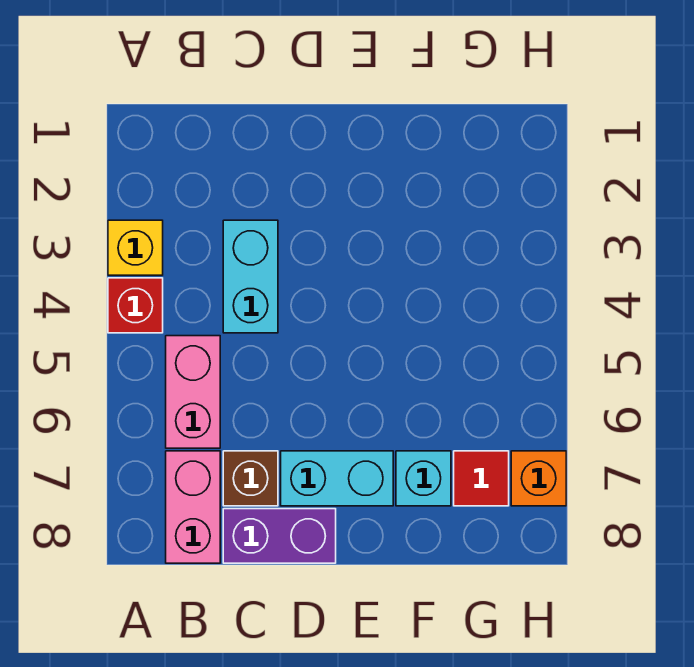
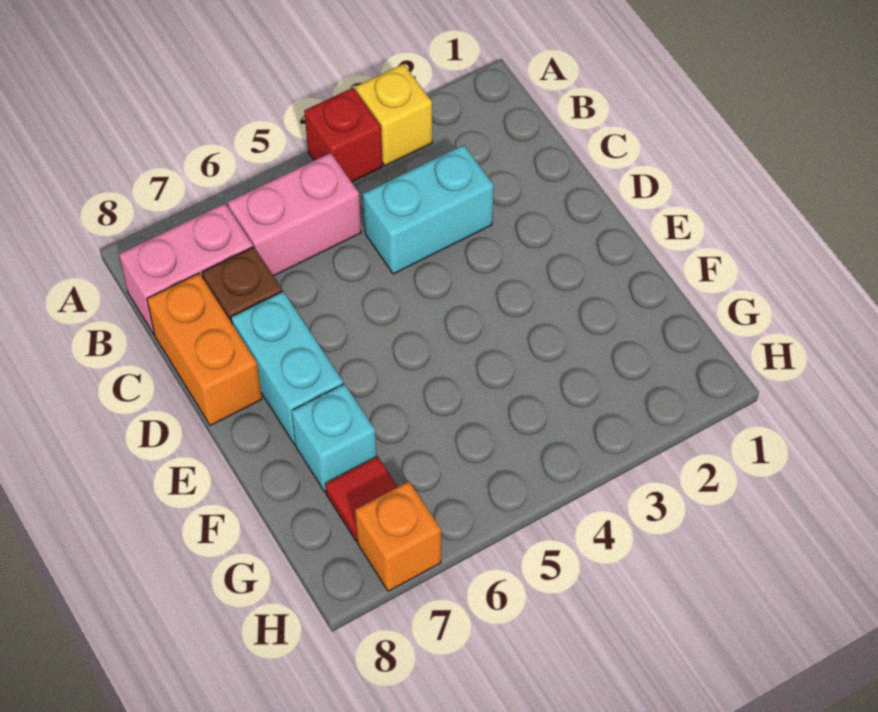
purple brick C8:D8 level 1 -> orange brick C8:D8 level 1

